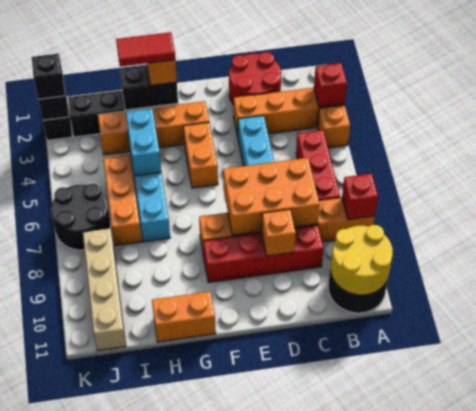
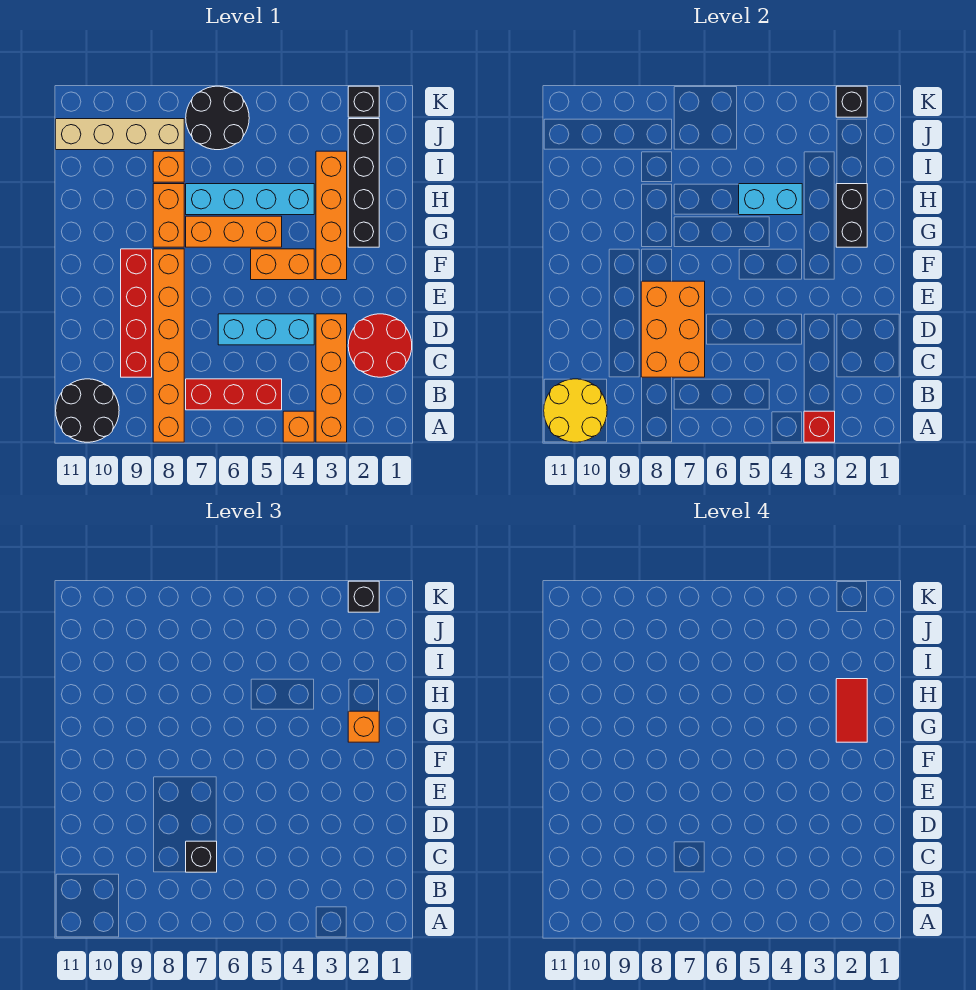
red brick A8 level 2 -> none
none -> black brick C7 level 3
orange brick D9 level 2 -> orange brick I8 level 1
orange brick G11:H11 level 1 -> orange brick G8:H8 level 1
orange brick I5:I7 level 1 -> orange brick G5:G7 level 1

